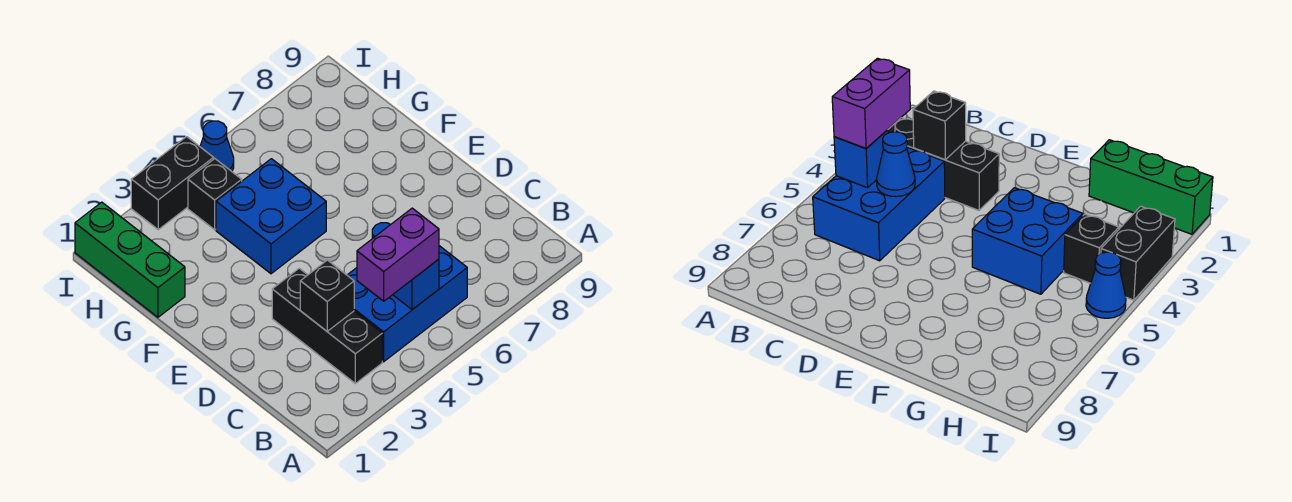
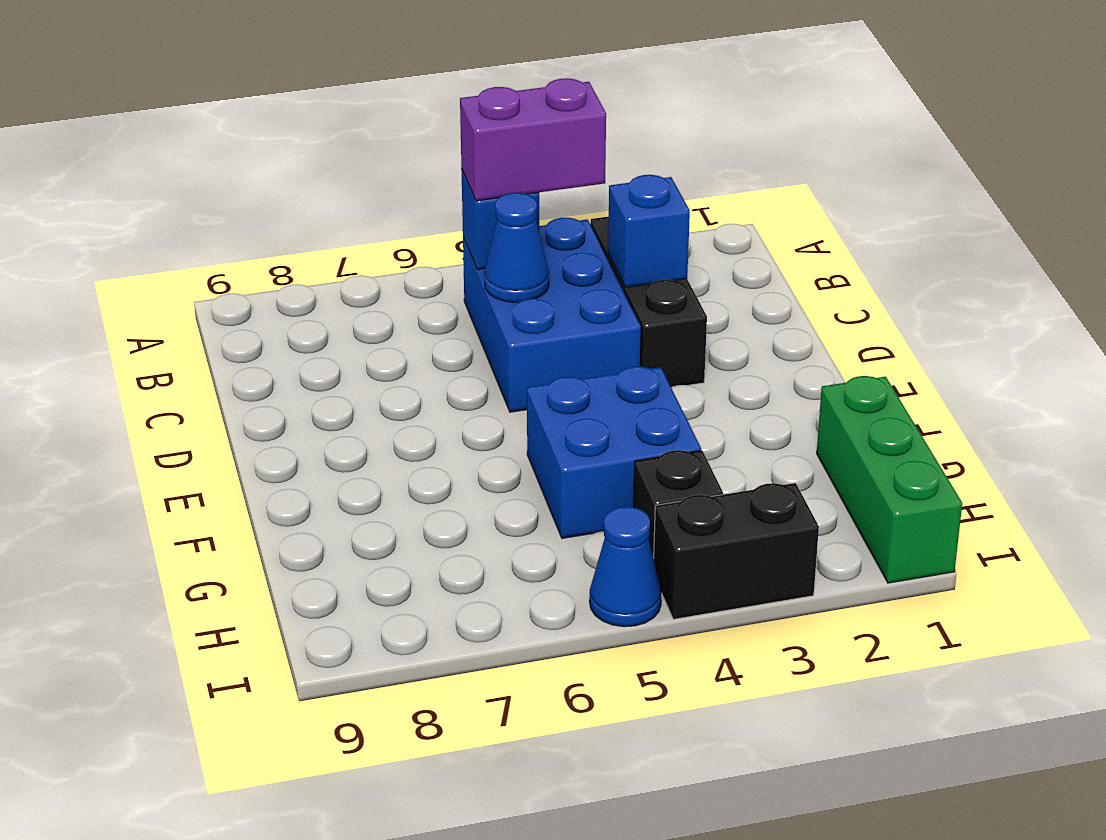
blue brick B4:C6 level 1 -> blue brick B4:D5 level 1
black brick C3 level 2 -> blue brick C3 level 2

